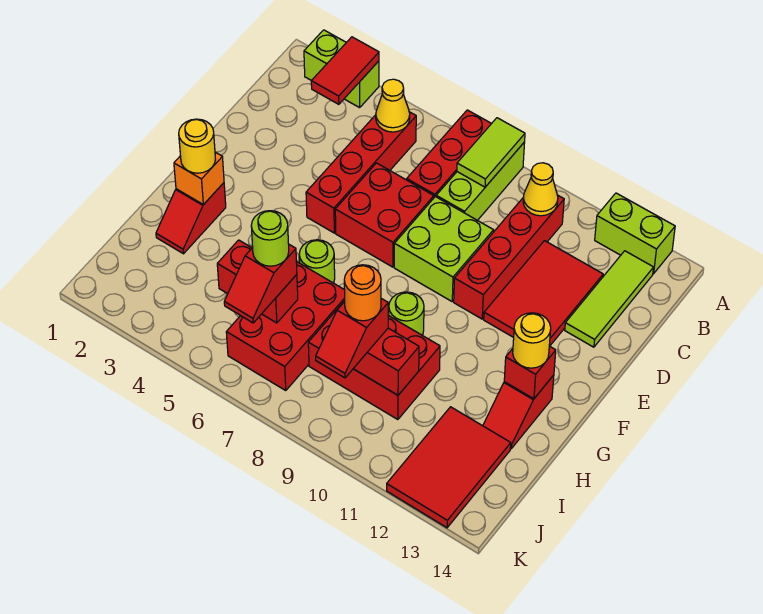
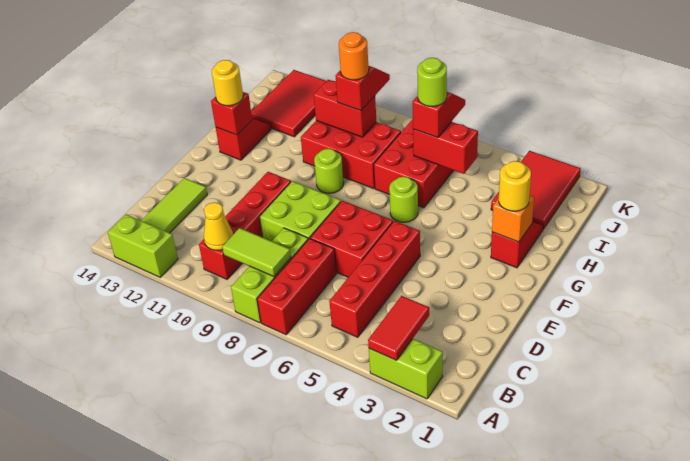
lime tile A8:B8 level 2 -> lime tile B8:B9 level 2
yellow cone B5 level 2 -> none
red tile C11:E12 level 1 -> red tile I2:K3 level 1

